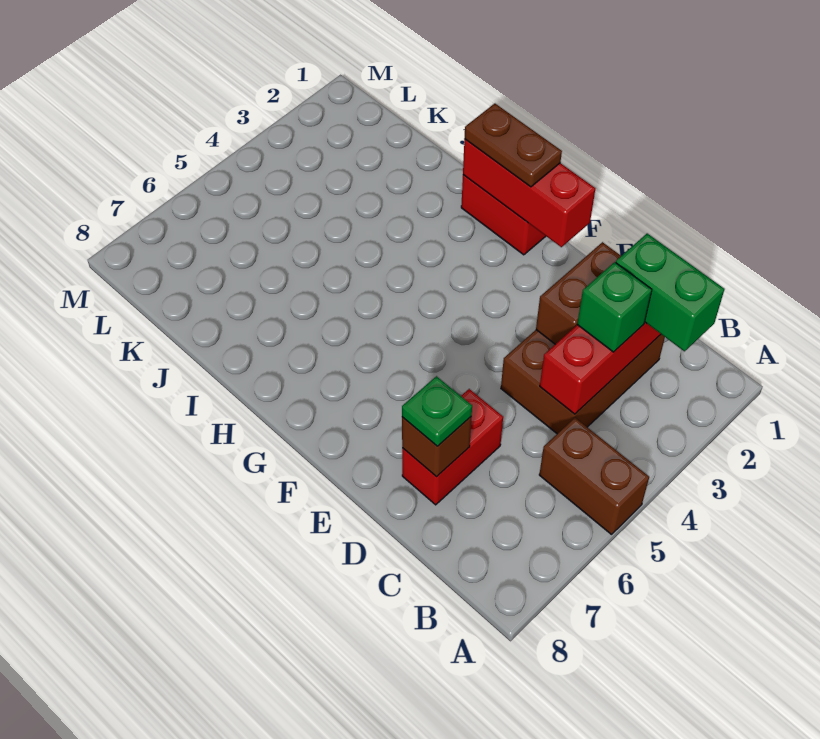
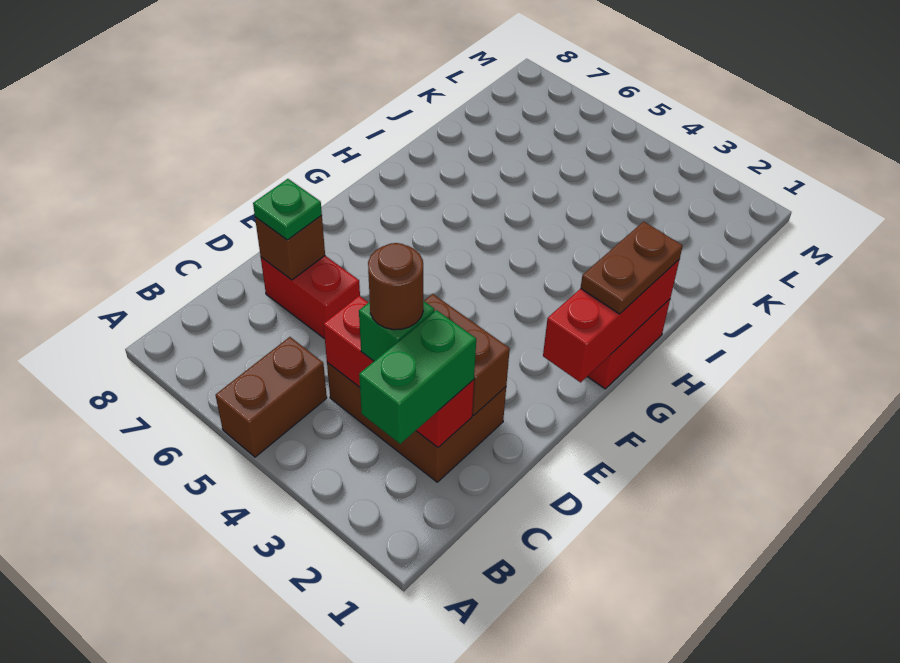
none -> brown round brick C3 level 4

